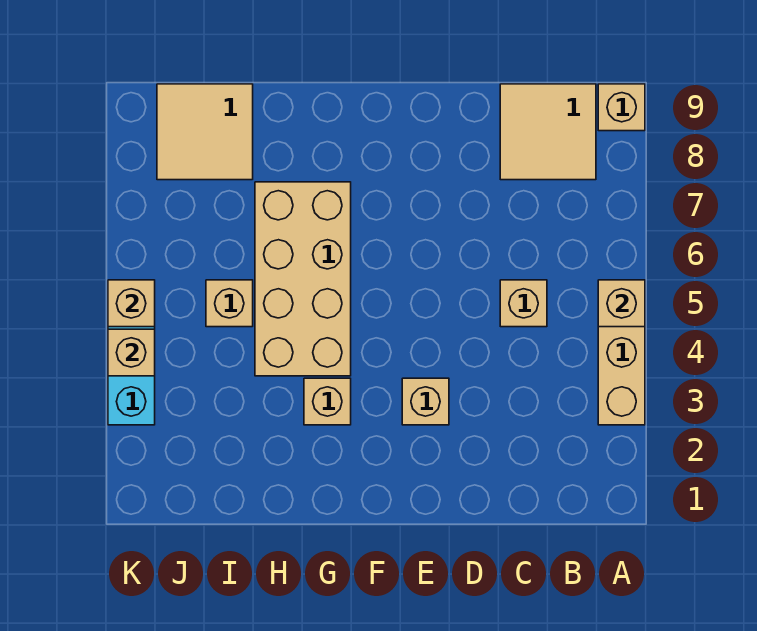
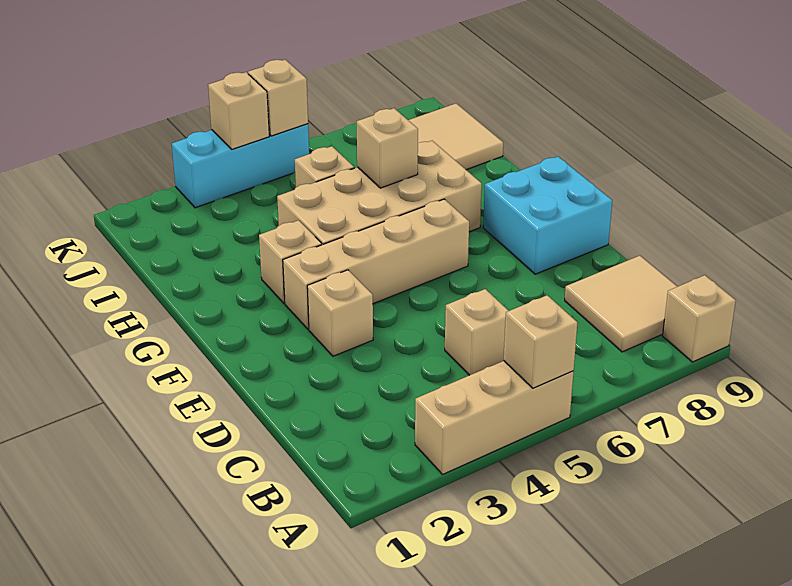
none -> cyan brick E8:F9 level 1
none -> tan brick F3:F6 level 1
none -> tan brick H6 level 2

